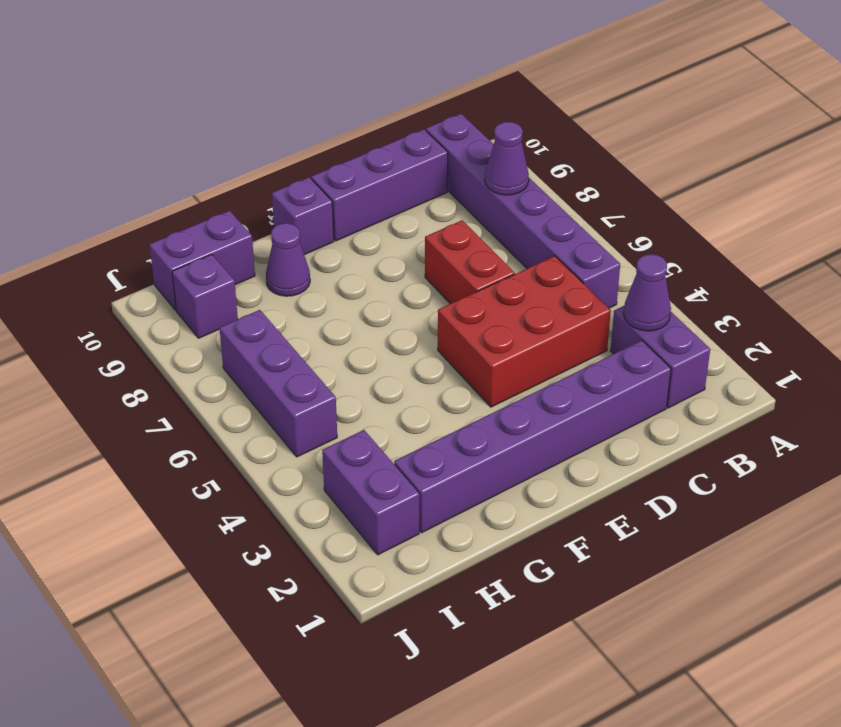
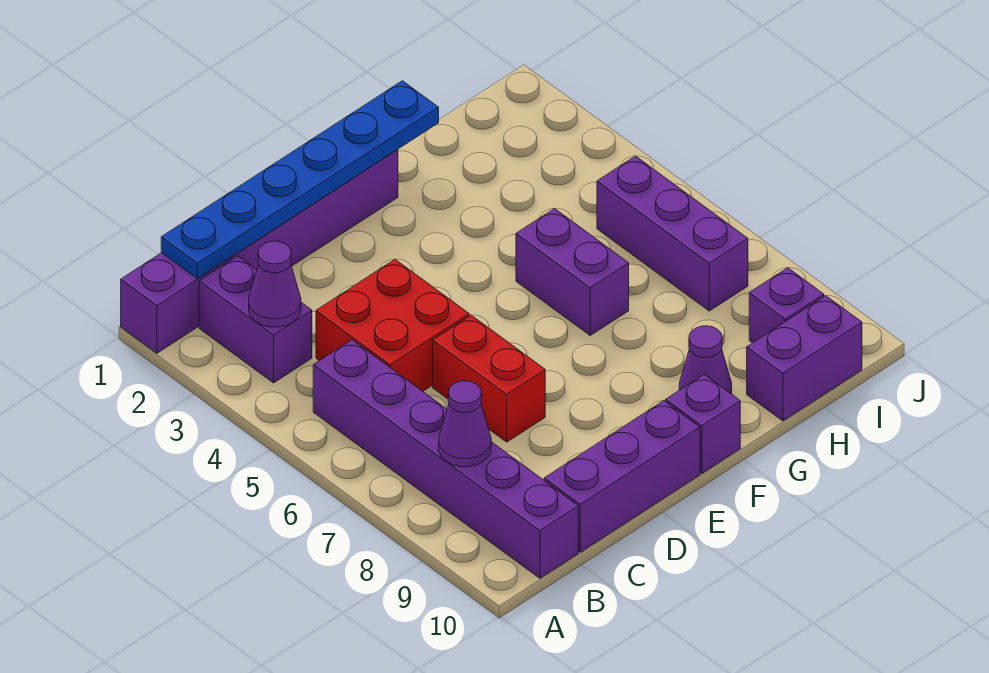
none -> blue plate B1:G1 level 2
purple brick C2:H2 level 1 -> purple brick A1:F1 level 1
red brick C4:E5 level 1 -> red brick C4:D5 level 1
purple brick I2:I3 level 1 -> purple brick G5:G6 level 1

